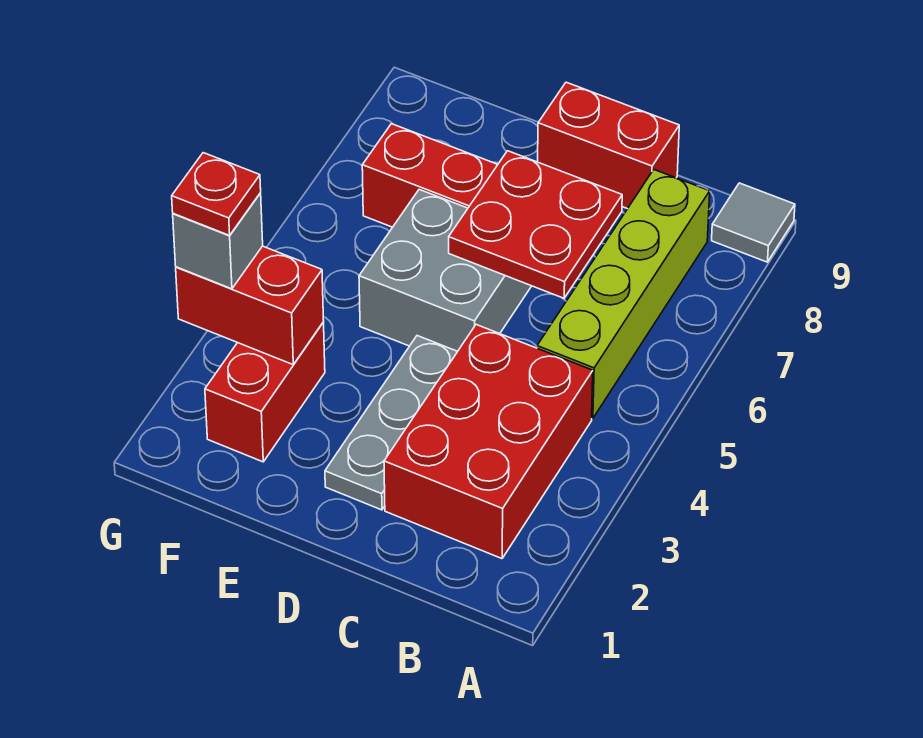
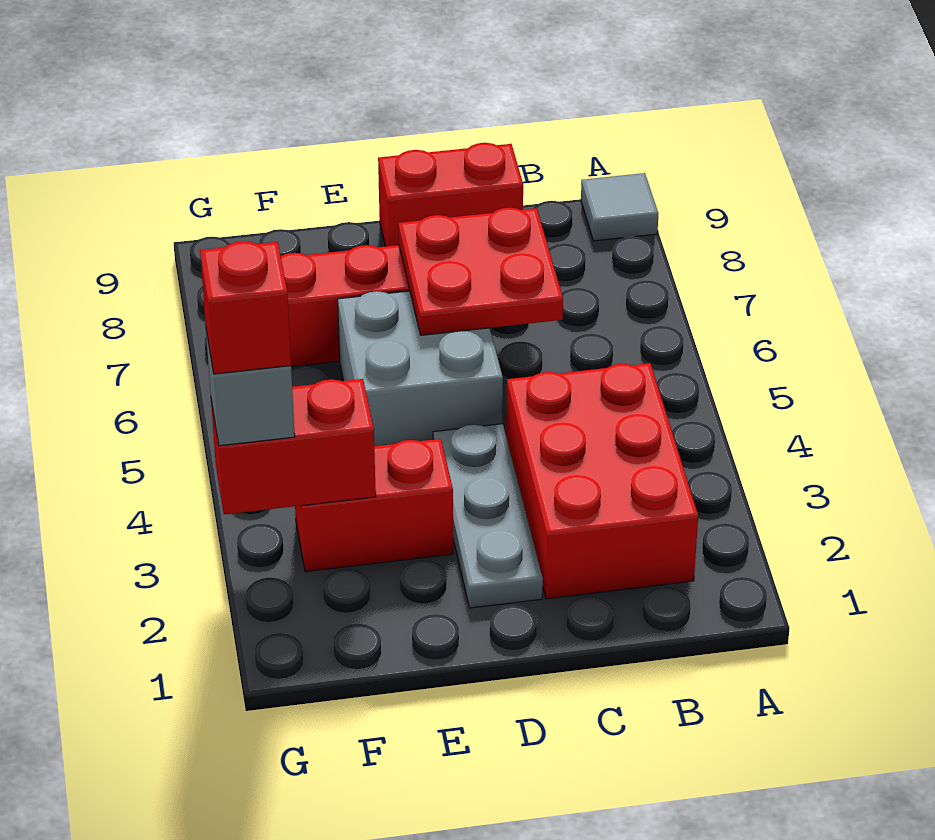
lime brick B5:B8 level 1 -> none
red brick F2:F3 level 1 -> red brick E3:F3 level 1
red plate G3 level 4 -> red brick G3 level 4

